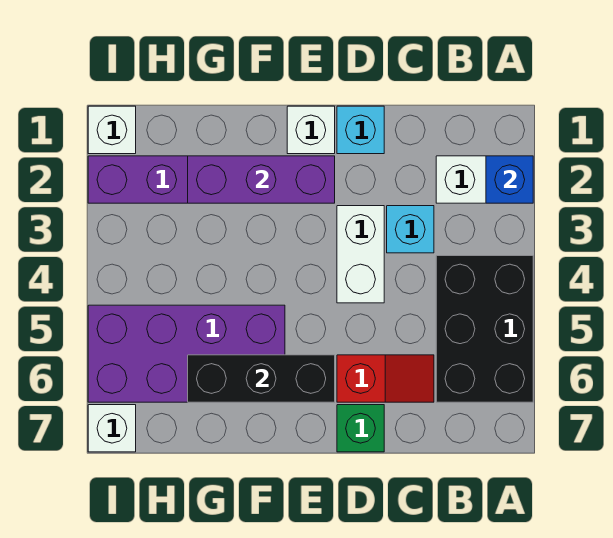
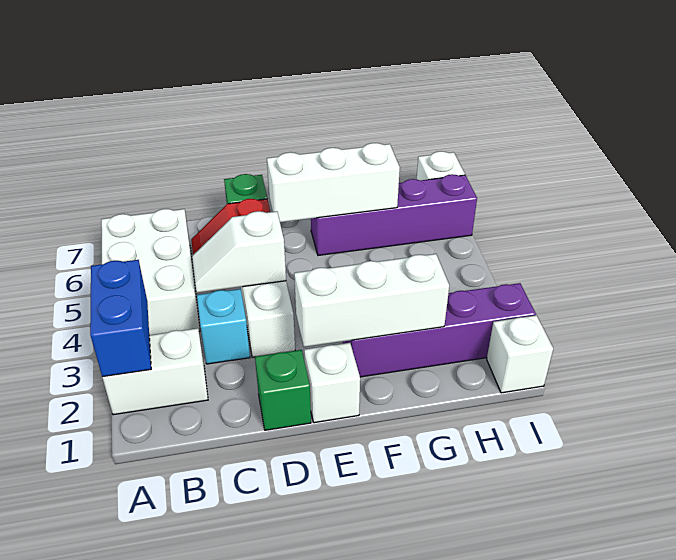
blue brick A2 level 2 -> blue brick A2:A3 level 2
black brick A4:B6 level 1 -> white brick A4:B6 level 1
none -> white slope C4:D4 level 2 top D
cyan brick D1 level 1 -> green brick D1 level 1
purple brick E2:G2 level 2 -> white brick E2:G2 level 2
black brick E6:G6 level 2 -> white brick E6:G6 level 2
purple brick F5:I6 level 1 -> purple brick F6:I6 level 1

